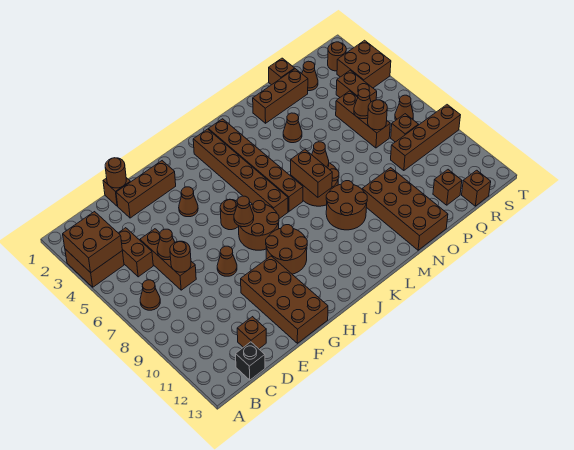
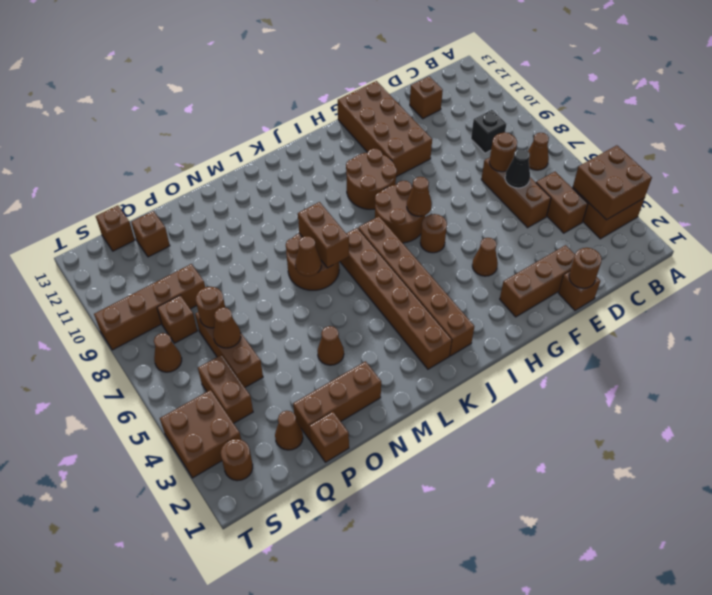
black brick C13 level 1 -> black brick C9 level 1
brown cone D6 level 2 -> black cone D6 level 2
brown cone F8 level 1 -> none
brown round brick L9:M10 level 1 -> none
brown brick N10:O13 level 1 -> none

